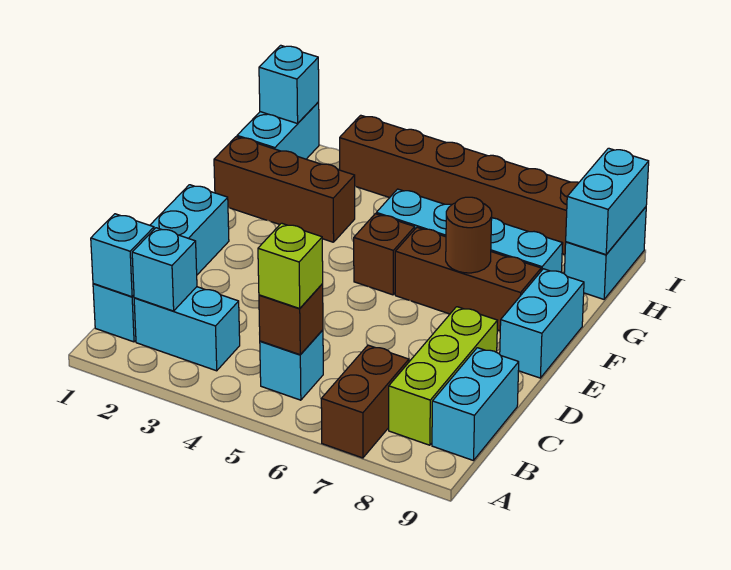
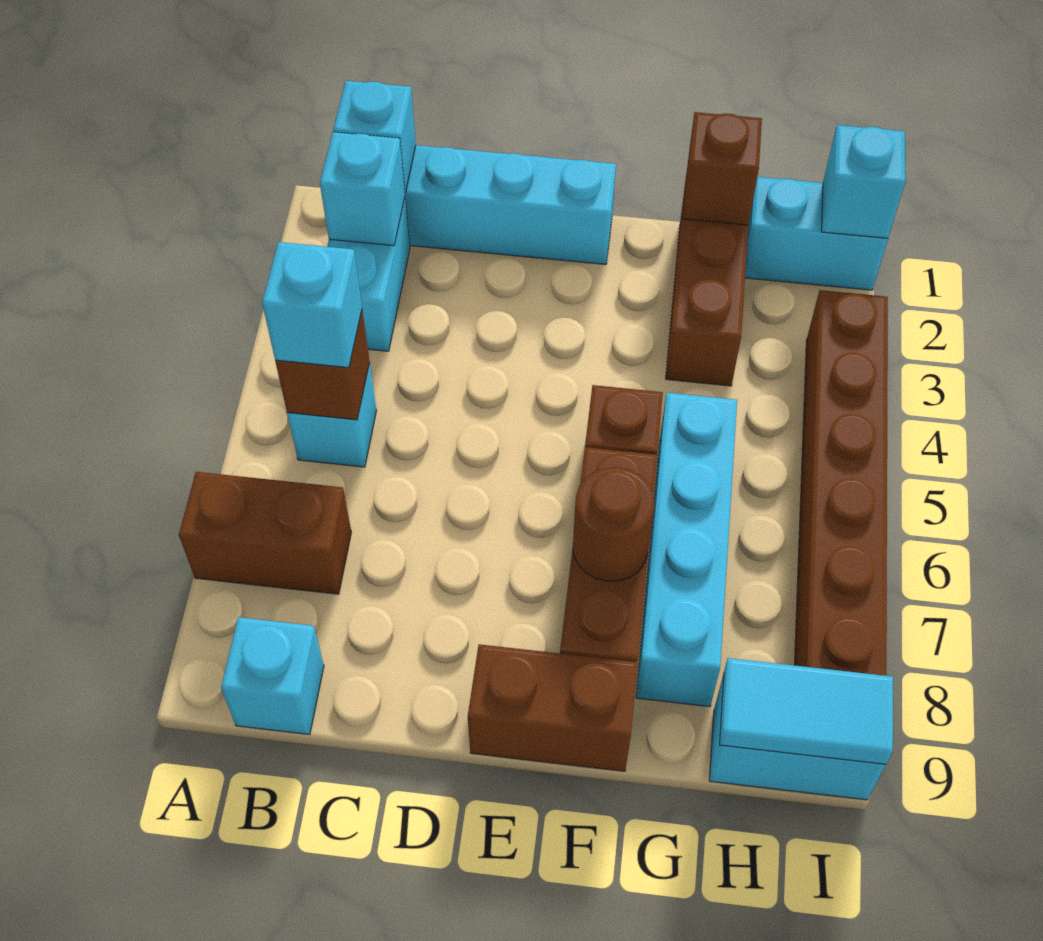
lime brick B5 level 3 -> cyan brick B5 level 3
lime brick B8:D8 level 1 -> none
cyan brick B9:C9 level 1 -> cyan brick B9 level 1
cyan brick E9:F9 level 1 -> brown brick E9:F9 level 1
none -> brown brick G1 level 2
cyan brick H9:I9 level 2 -> cyan tile H9:I9 level 2

